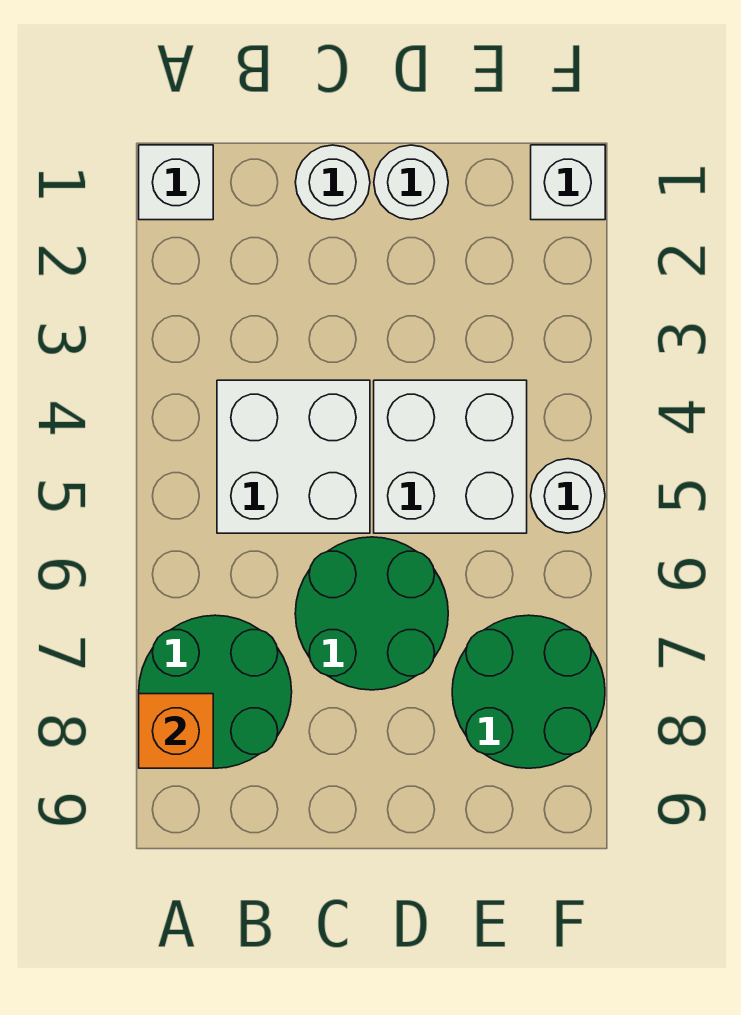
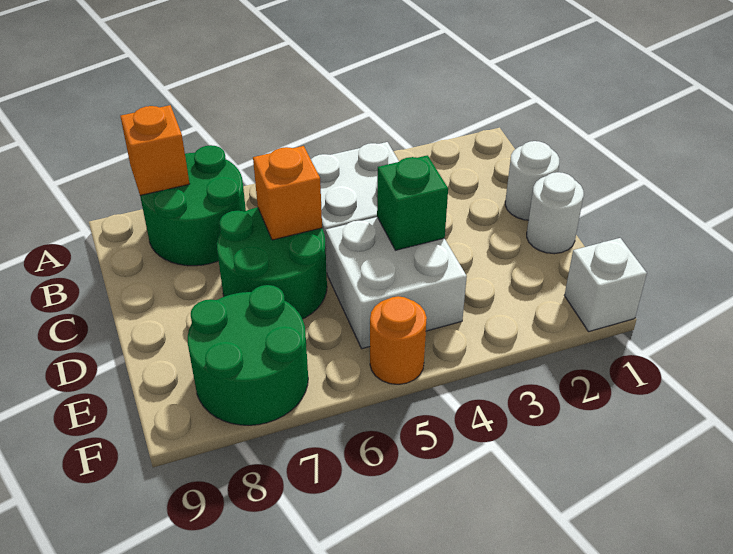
white brick A1 level 1 -> none
none -> orange brick C6 level 2
none -> green brick D4 level 2
white round brick F5 level 1 -> orange round brick F5 level 1

